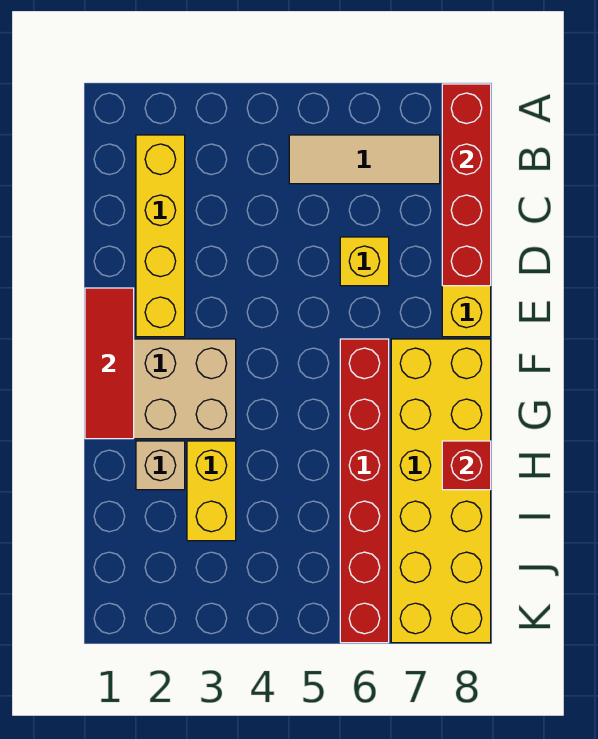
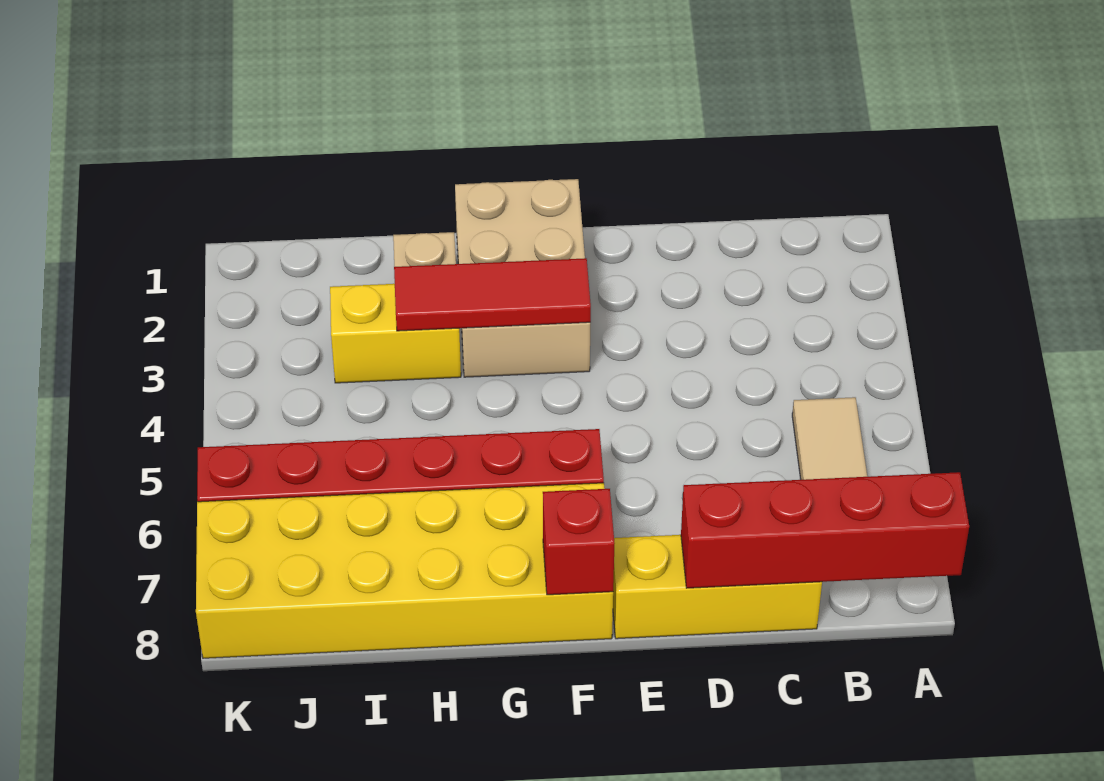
yellow brick B2:E2 level 1 -> none
yellow brick D6 level 1 -> none
red tile E1:G1 level 2 -> red tile F3:H3 level 2
red brick H8 level 2 -> red brick F8 level 2

